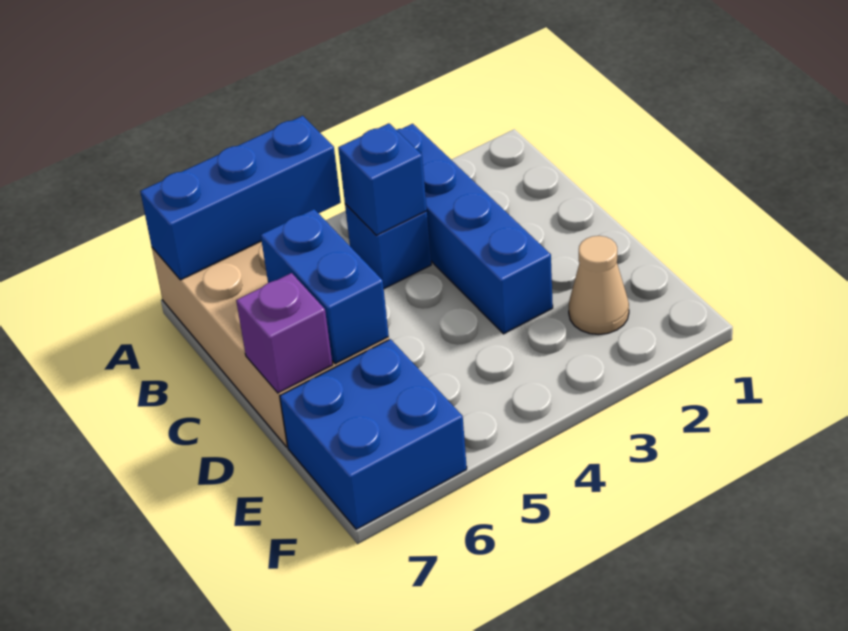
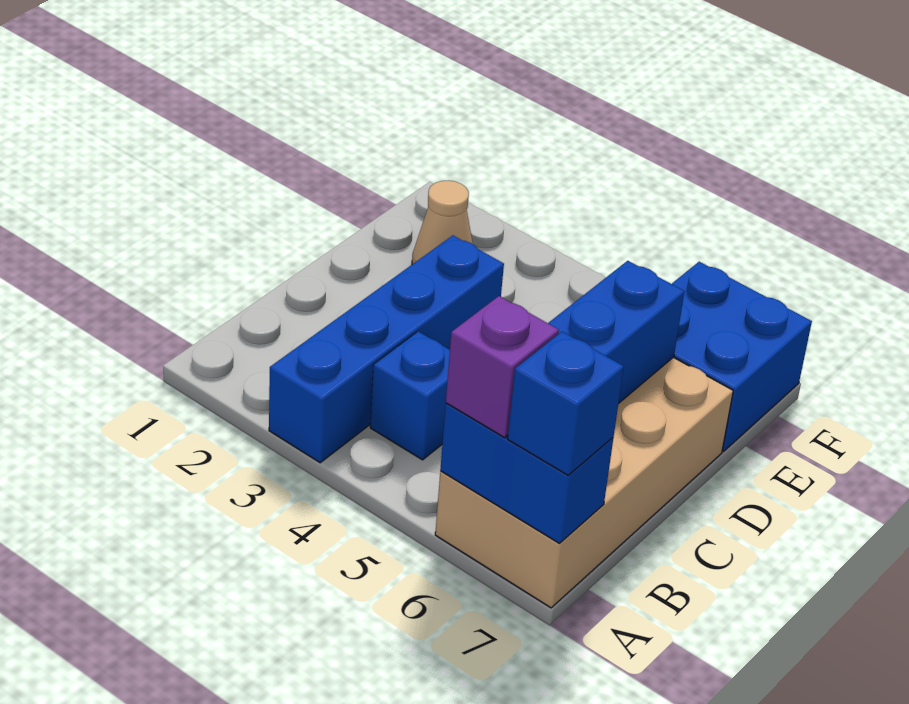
blue brick A5:A7 level 2 -> blue brick A6:A7 level 2
blue brick B4 level 2 -> blue brick A7 level 3
purple brick D7 level 2 -> purple brick A6 level 3

